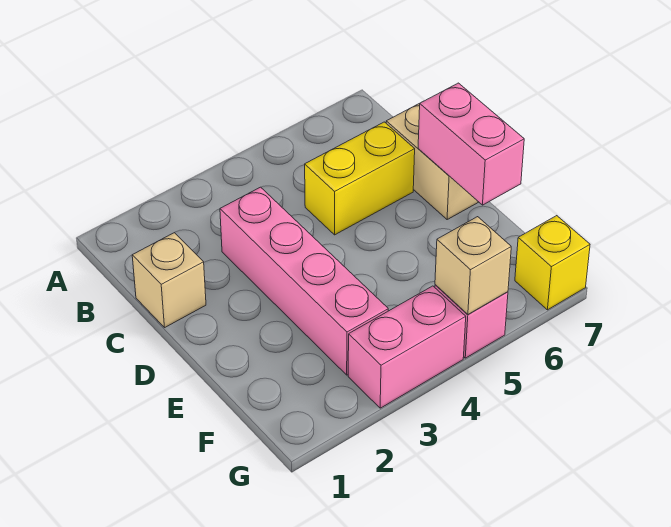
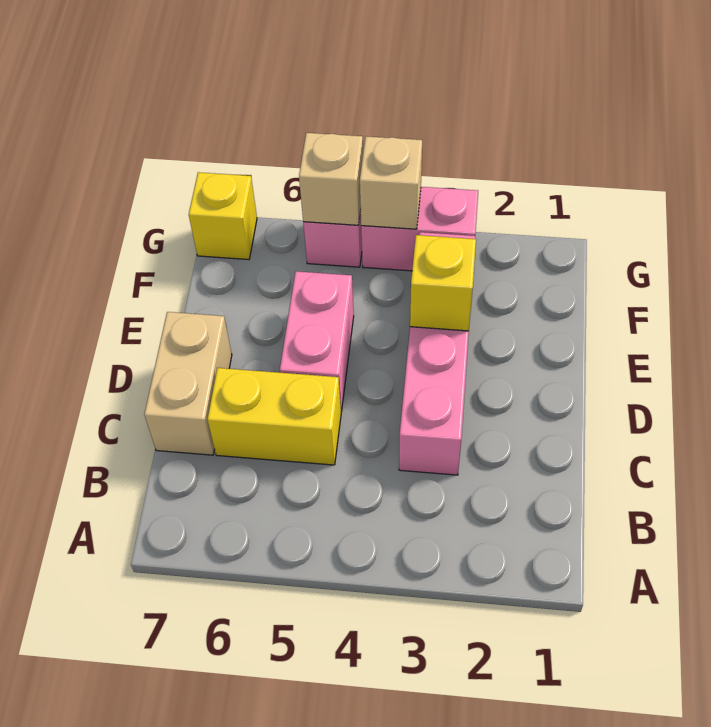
tan brick C1 level 1 -> tan brick G4 level 2
pink brick D7:E7 level 2 -> pink brick D5:E5 level 1
none -> yellow brick E3 level 2

